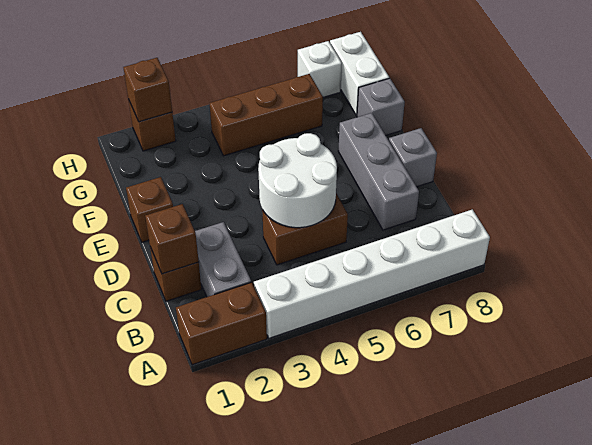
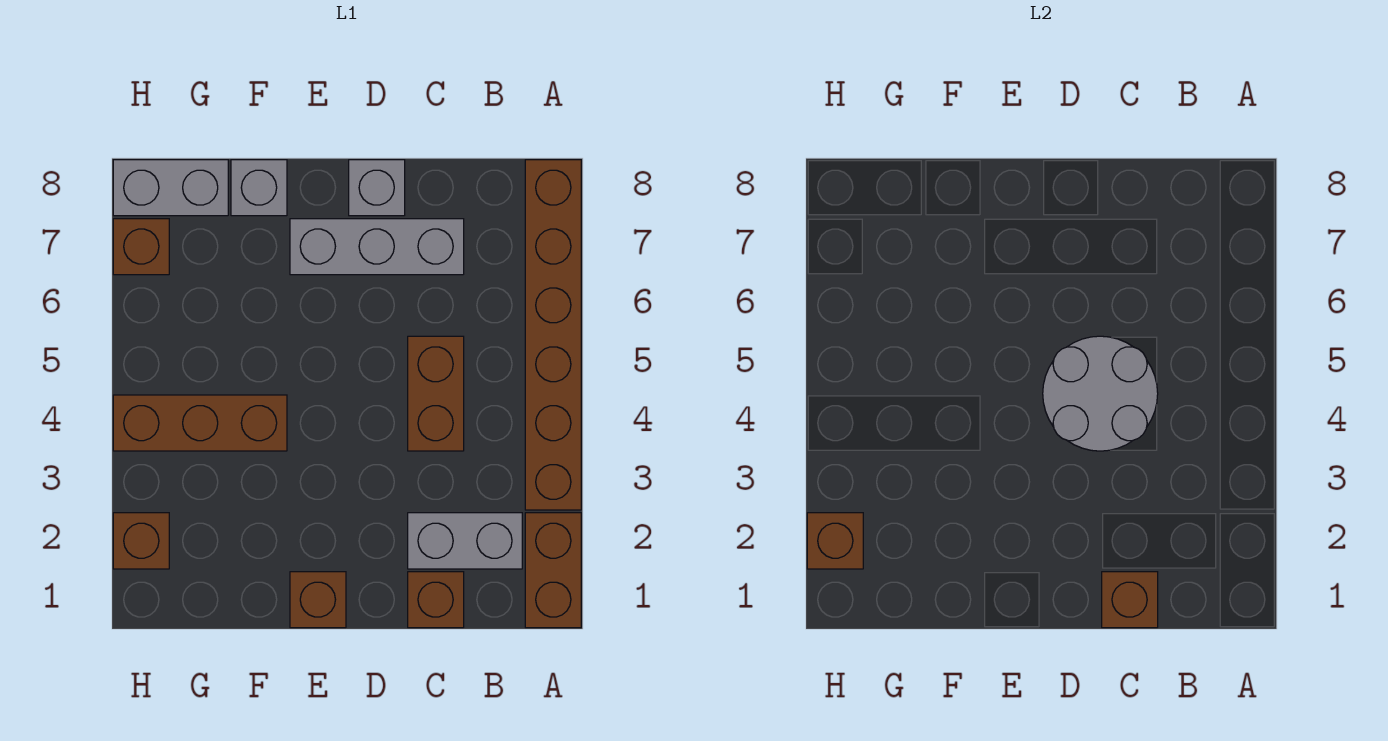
white brick A3:A8 level 1 -> brown brick A3:A8 level 1
white round brick C4:D5 level 2 -> grey round brick C4:D5 level 2
brown brick G4:G6 level 1 -> brown brick F4:H4 level 1
white brick G8:H8 level 1 -> grey brick G8:H8 level 1
white brick H7 level 1 -> brown brick H7 level 1

